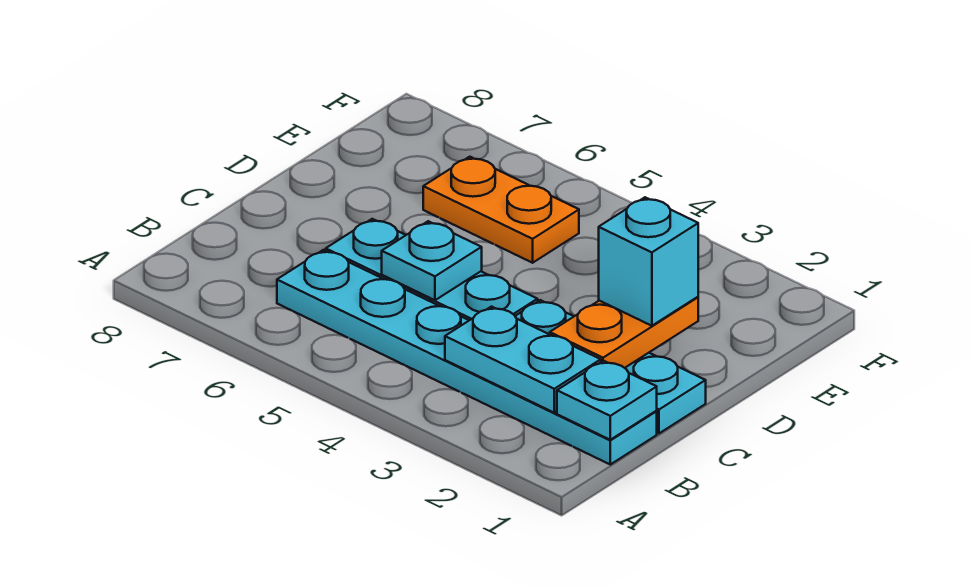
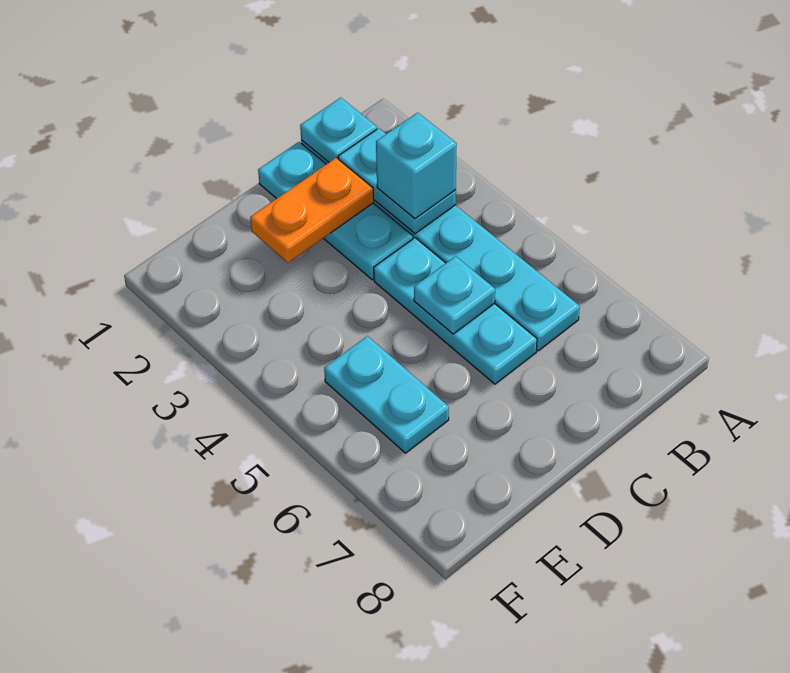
cyan brick D2 level 3 -> cyan brick B3 level 3
orange plate E5:E6 level 1 -> cyan plate E5:E6 level 1

